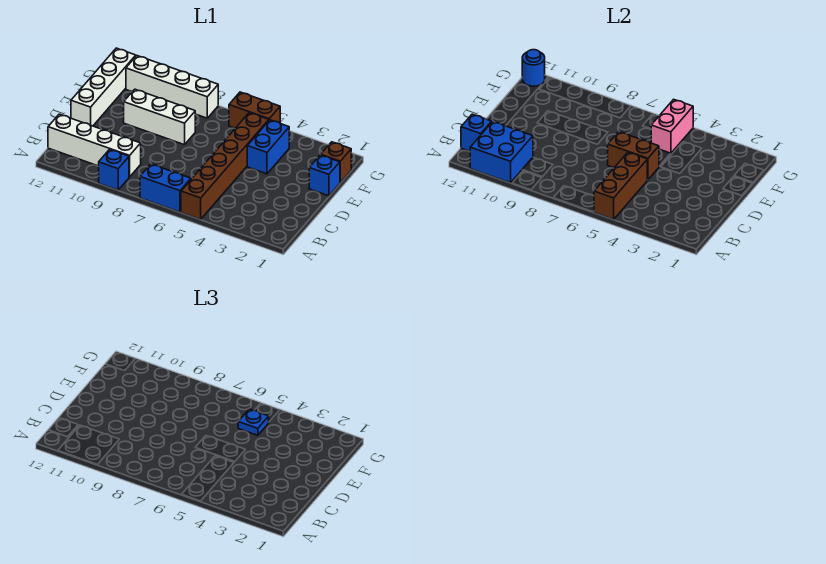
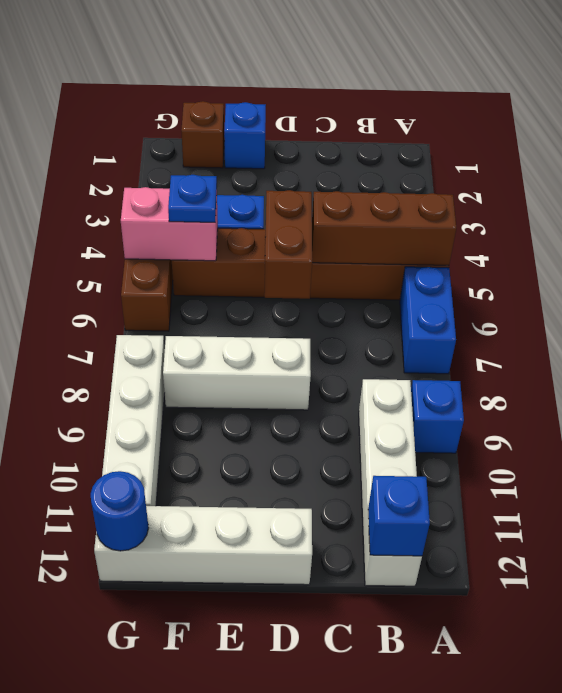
blue brick A10:B11 level 2 -> none
white brick E8:E10 level 1 -> white brick D8:F8 level 1

